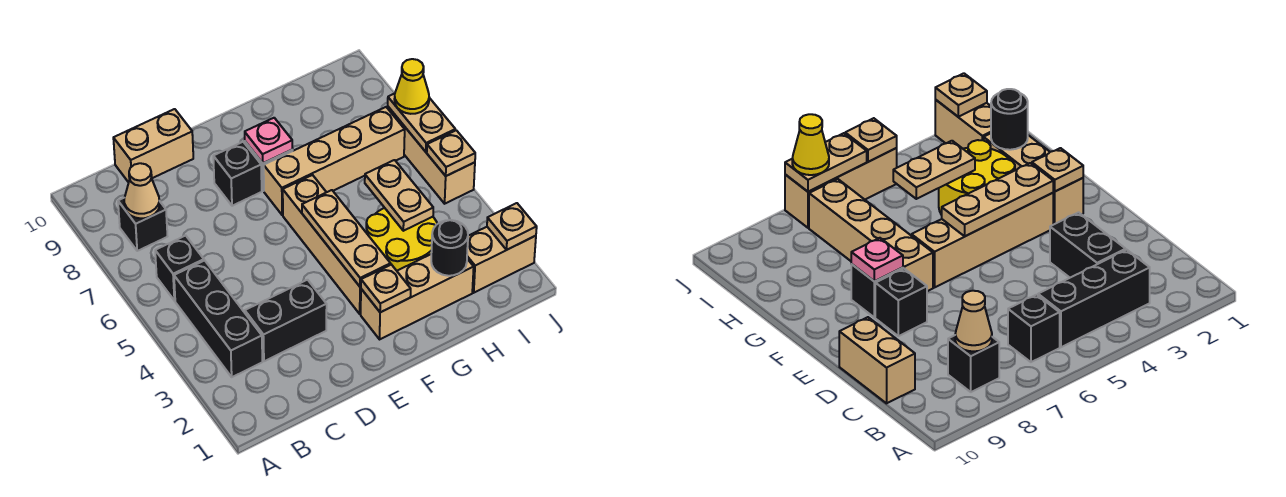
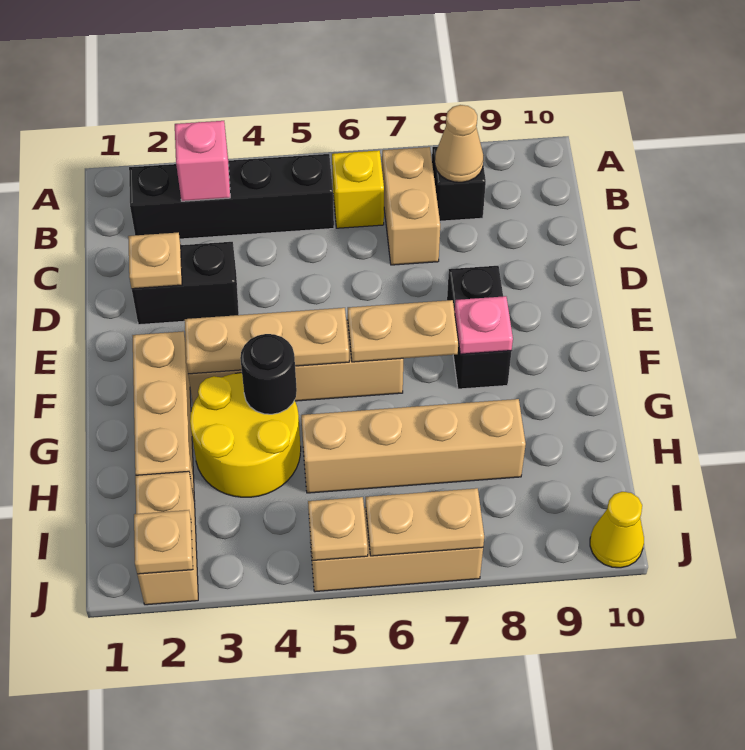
black brick B3:B5 level 1 -> black brick B2:B5 level 1
none -> pink brick B3 level 2
black brick B6 level 1 -> yellow brick B6 level 1
black brick C3:D3 level 1 -> black brick D2:D3 level 1
tan brick C10:D10 level 1 -> tan brick B7:C7 level 1
tan plate F2 level 2 -> tan plate D2 level 2
tan brick F7:I7 level 1 -> tan brick H5:H8 level 1
black round brick H2 level 2 -> black round brick G4 level 2
tan plate H4:H5 level 2 -> tan plate F6:F7 level 2
yellow cone J7 level 3 -> yellow cone J10 level 1

